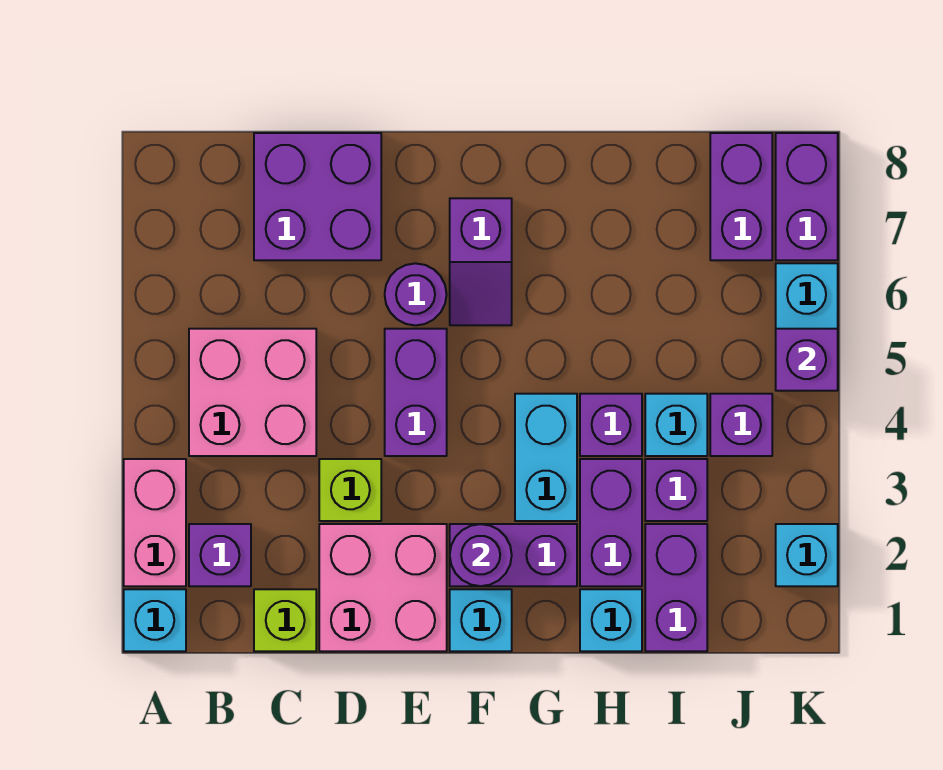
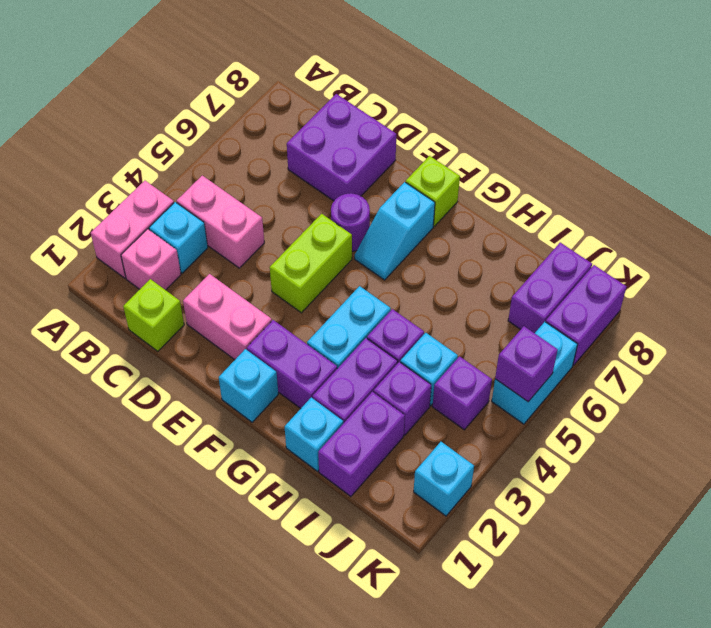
cyan brick A1 level 1 -> cyan brick B3 level 1
purple brick B2 level 1 -> pink brick B2 level 1
pink brick B4:C5 level 1 -> pink brick B4:C4 level 1
pink brick D1:E2 level 1 -> pink brick D2:E2 level 1
lime brick D3 level 1 -> lime brick F8 level 1
purple brick E4:E5 level 1 -> lime brick E4:E5 level 1
purple round brick F2 level 2 -> none
purple slope F6:F7 level 1 top 7 -> cyan slope F6:F7 level 1 top 7

